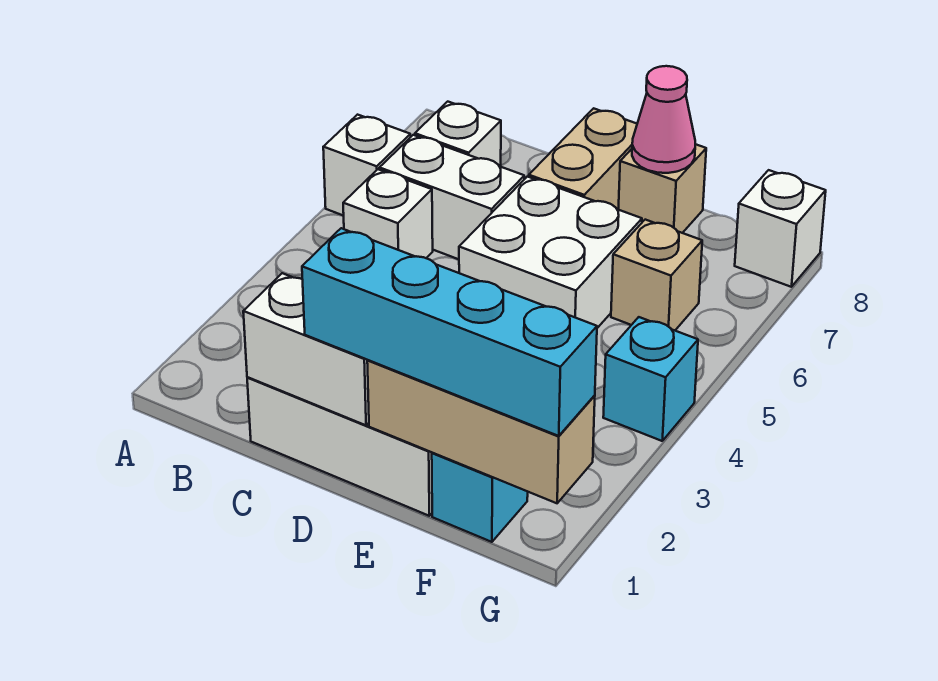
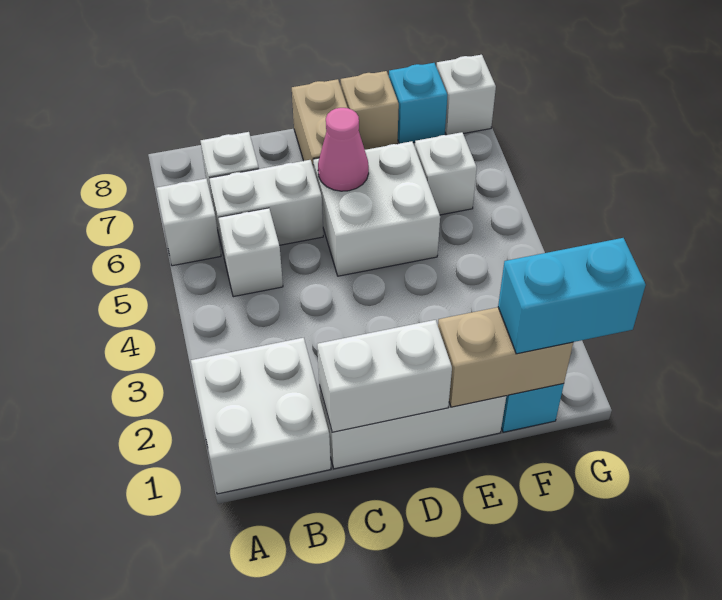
none -> white brick A1:B2 level 1
cyan brick D1:G1 level 3 -> cyan brick F1:G1 level 3
tan brick E1:G1 level 2 -> tan brick E1:F1 level 2
pink cone E8 level 2 -> pink cone D6 level 2
tan brick F6 level 1 -> white brick F6 level 1
cyan brick G4 level 1 -> cyan brick F8 level 1

